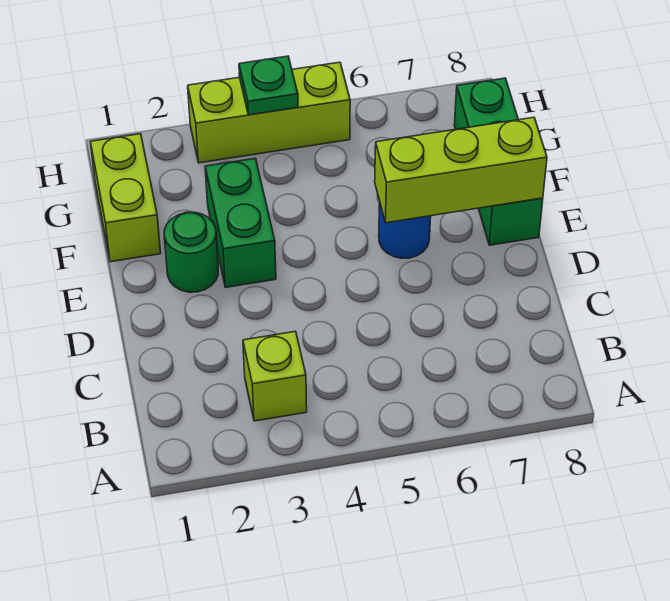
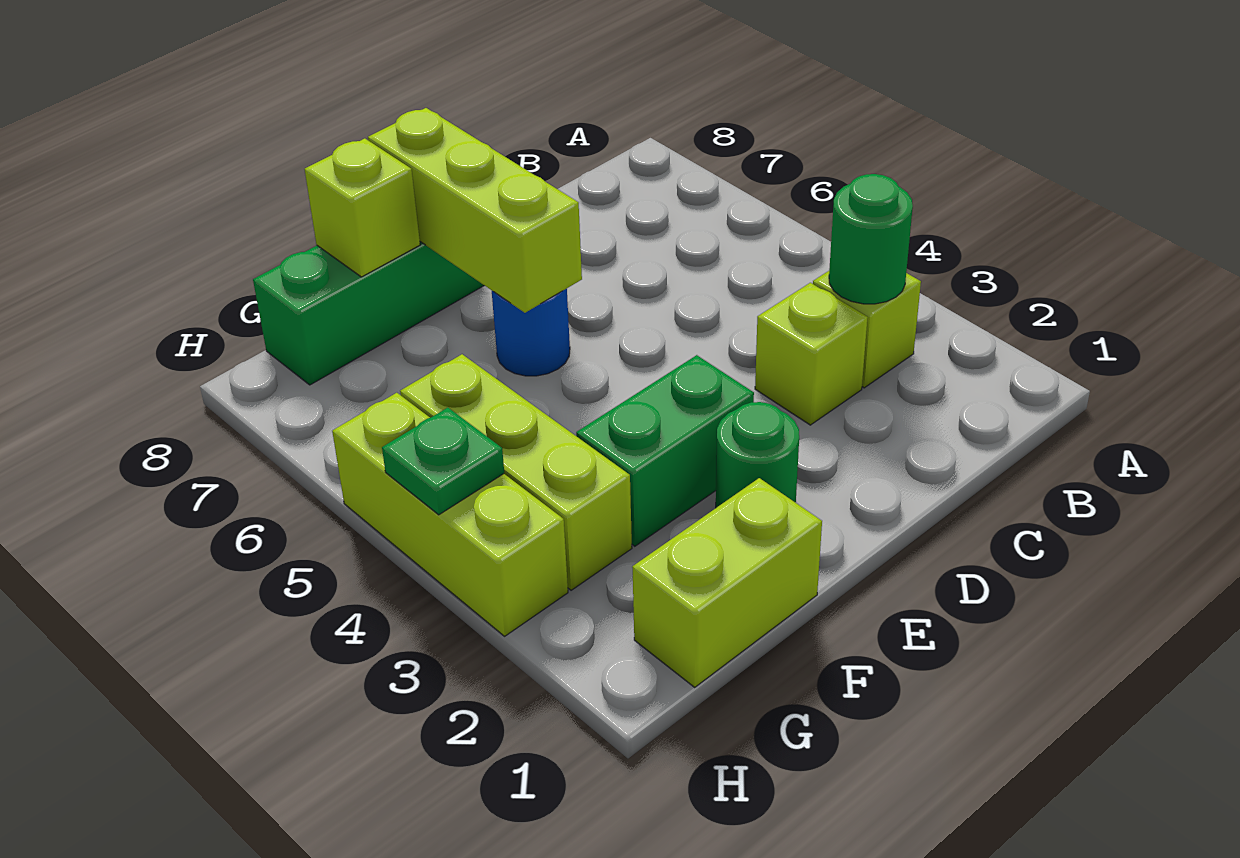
none -> green round brick B3 level 2
none -> lime brick C3 level 1
none -> lime brick F8 level 2
none -> lime brick G3:G5 level 1

